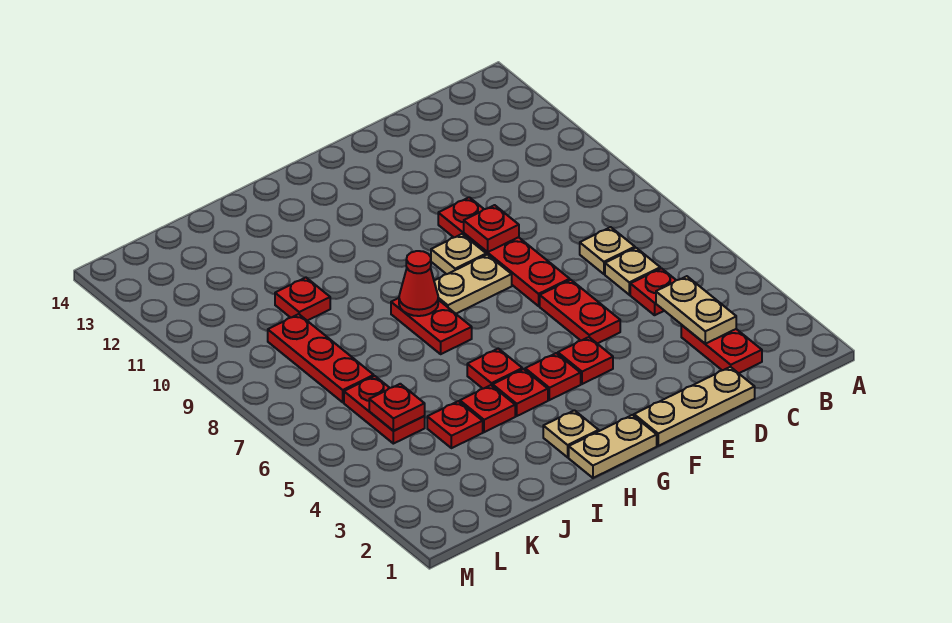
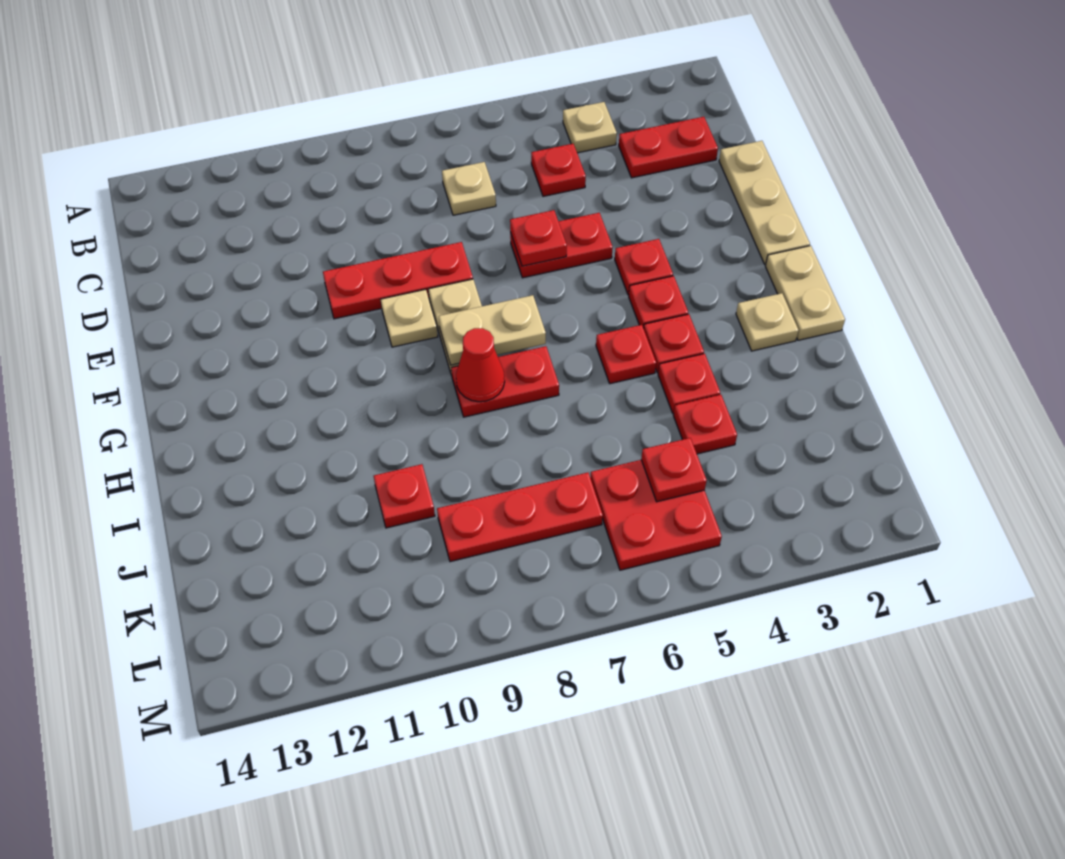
tan plate C3:C4 level 2 -> tan plate G7:G8 level 2
tan plate C6 level 1 -> tan plate B4 level 1
red plate E7:E10 level 1 -> red plate E8:E10 level 1
red plate E9 level 2 -> red plate E6 level 2
red plate K5:K6 level 1 -> red plate K5:L6 level 1

